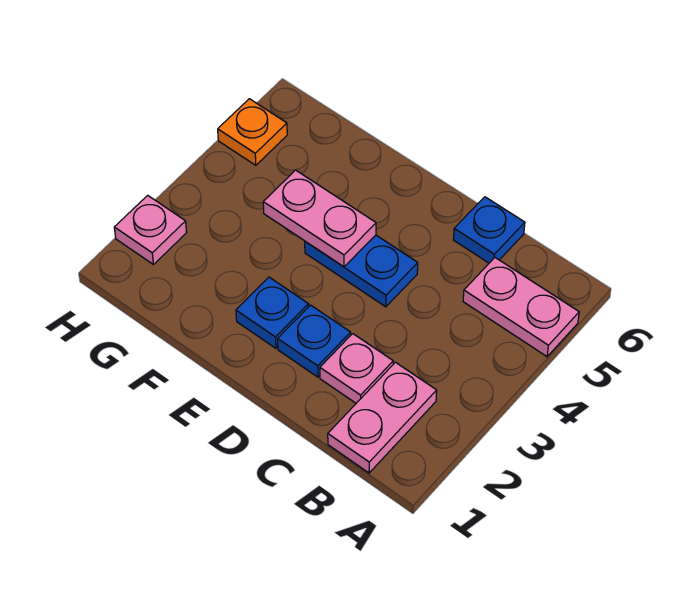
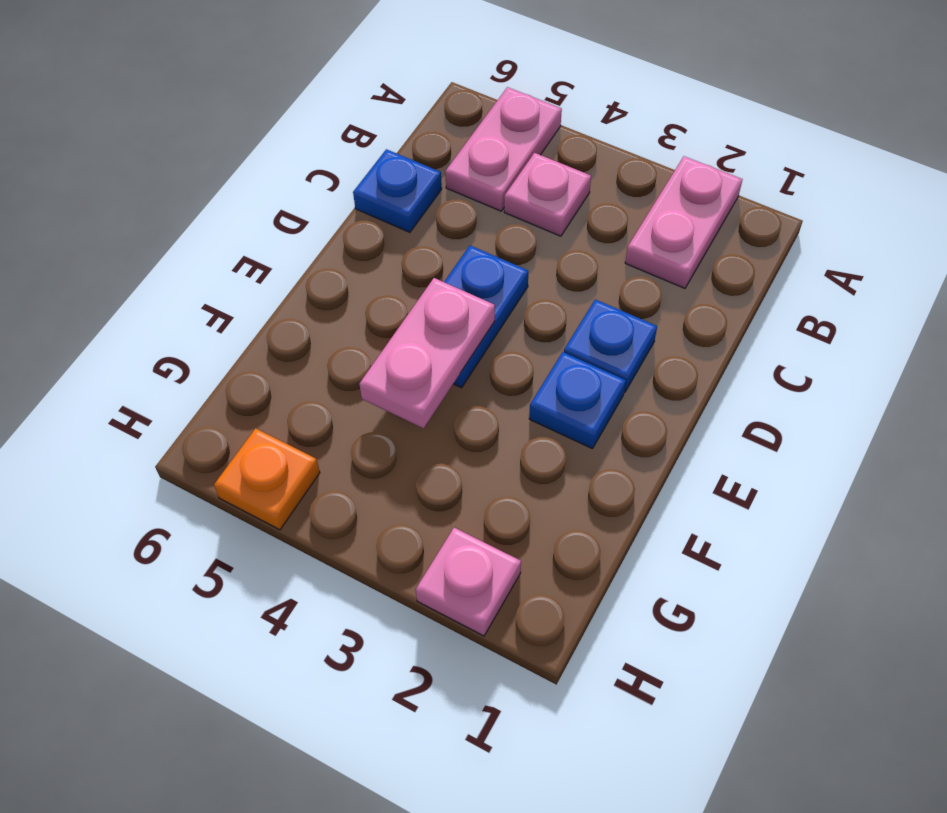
pink plate B1:B2 level 1 -> pink plate A2:B2 level 1
pink plate C2 level 1 -> pink plate B4 level 1

